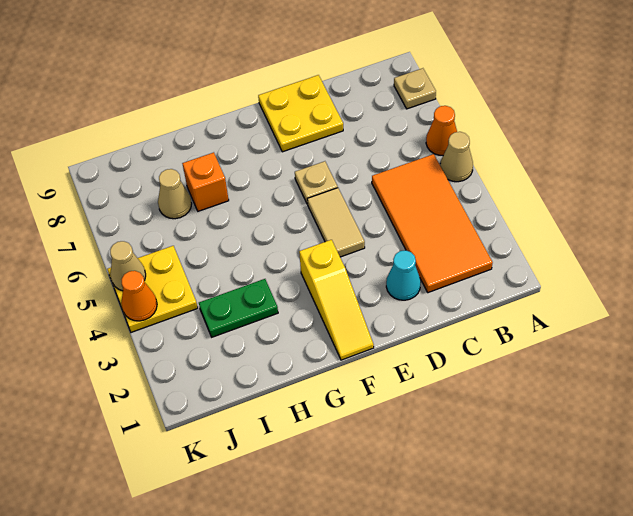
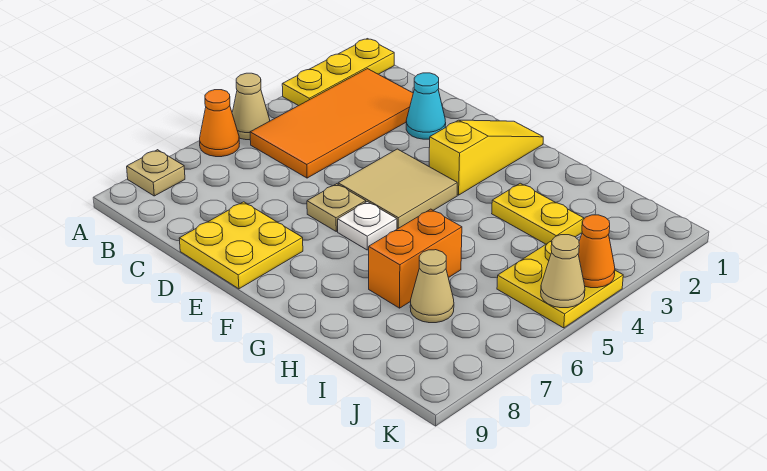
none -> yellow plate A1:A3 level 1
tan tile E4:E5 level 1 -> tan tile E4:F5 level 1
none -> white plate F6 level 1
green plate H3:I3 level 1 -> yellow plate H3:I3 level 1
orange brick H7 level 1 -> orange brick H6:H7 level 1

